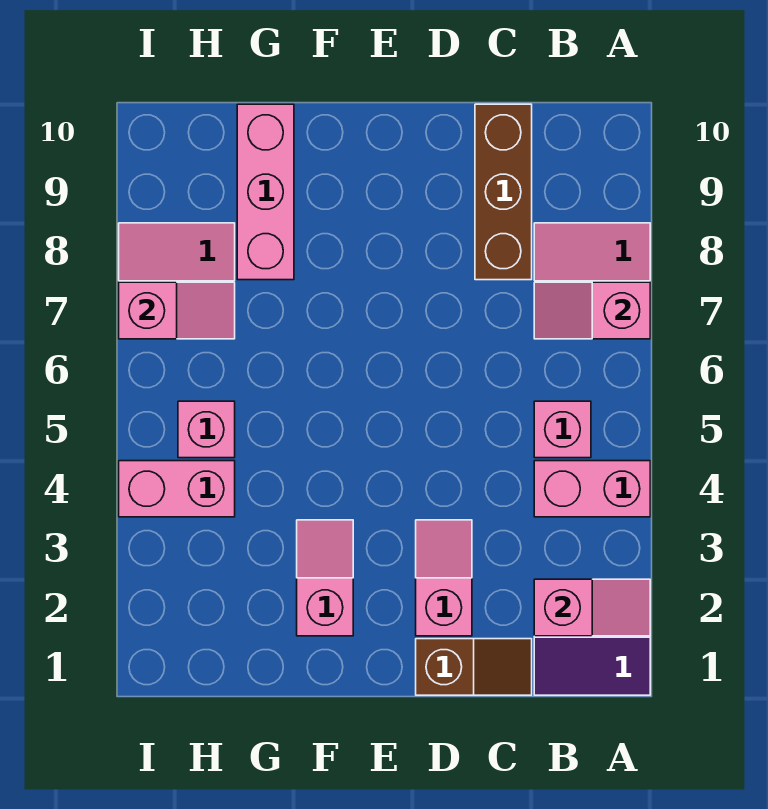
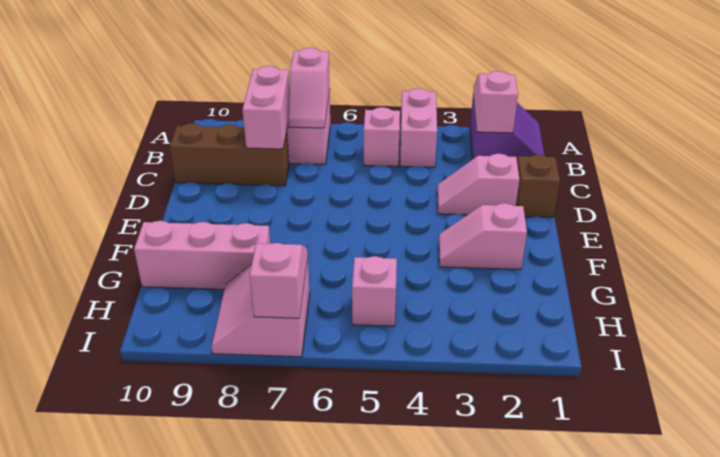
pink brick H4:I4 level 1 -> pink brick B8:C8 level 2

